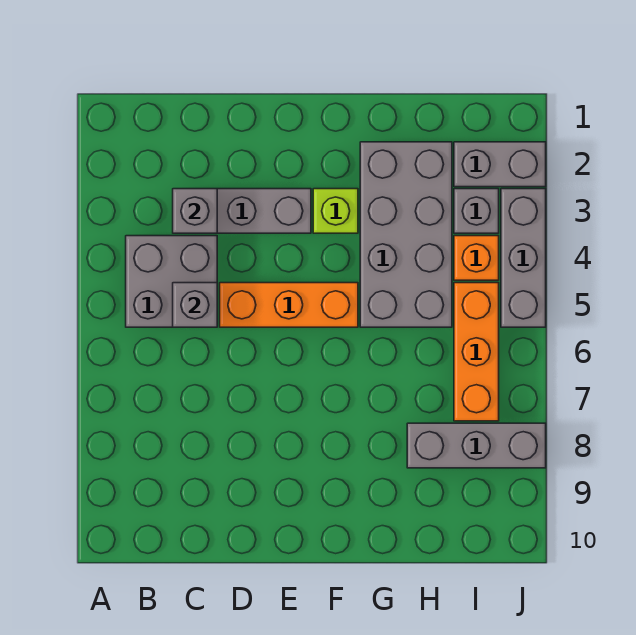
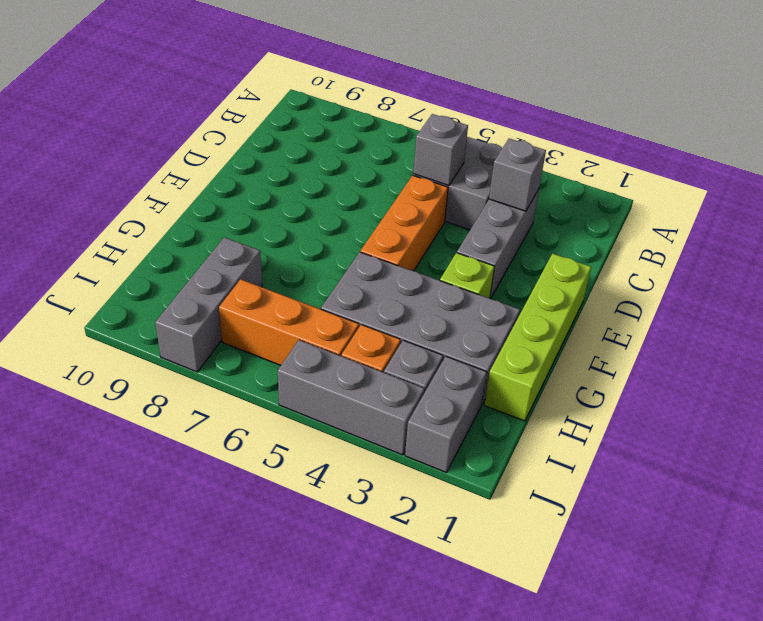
none -> lime brick E1:H1 level 1

